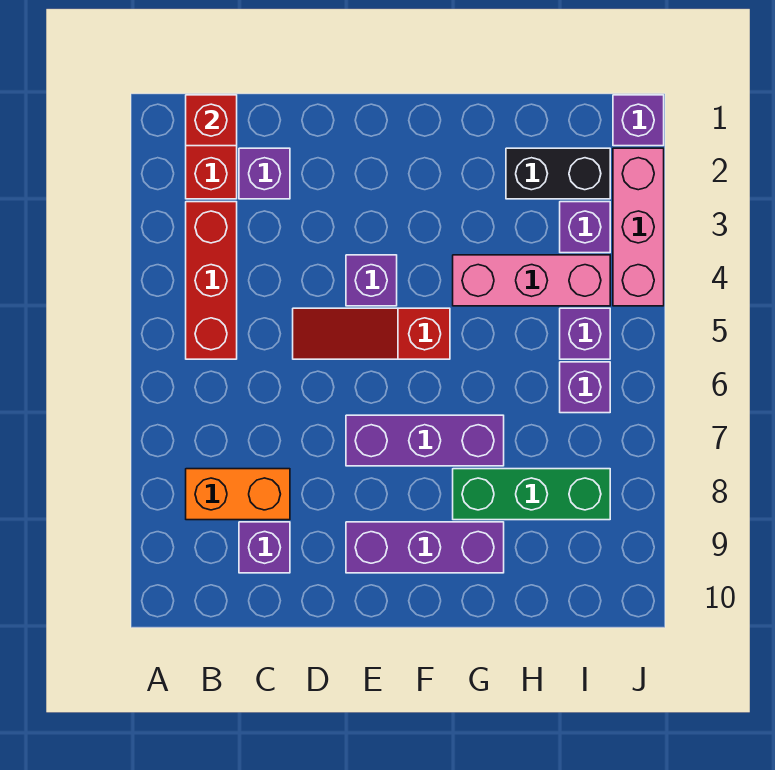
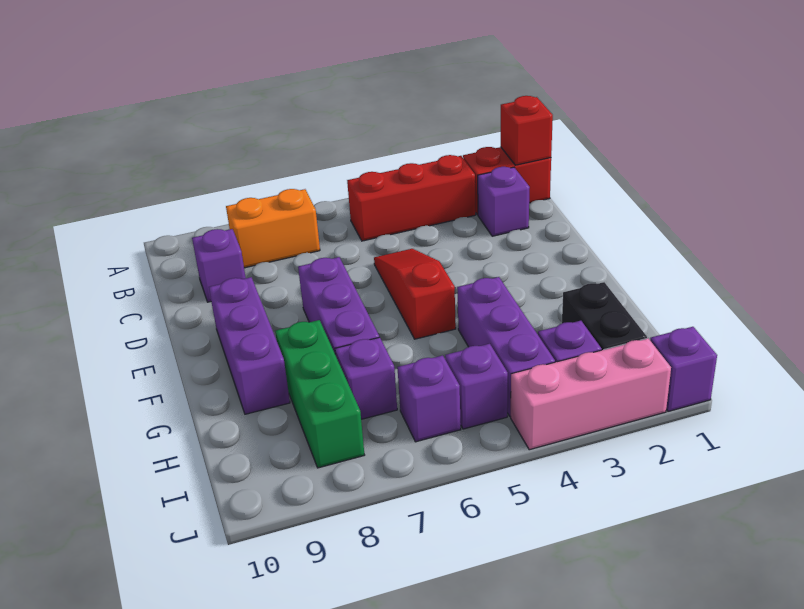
orange brick B8:C8 level 1 -> orange brick B7:B8 level 1
purple brick E4 level 1 -> purple brick H7 level 1
pink brick G4:I4 level 1 -> purple brick G4:I4 level 1

